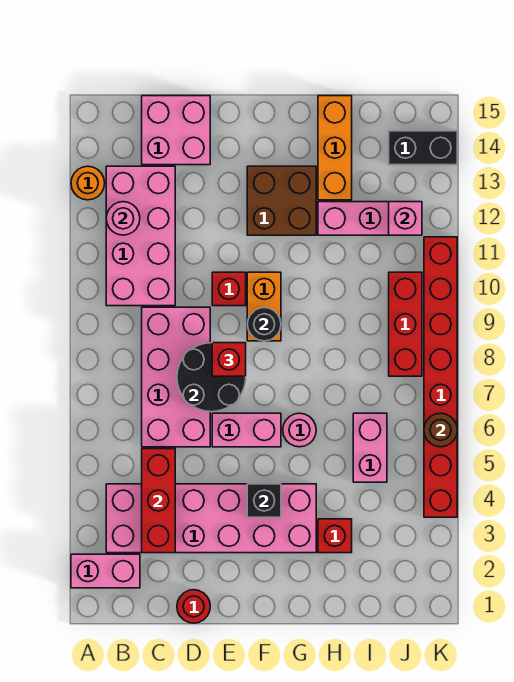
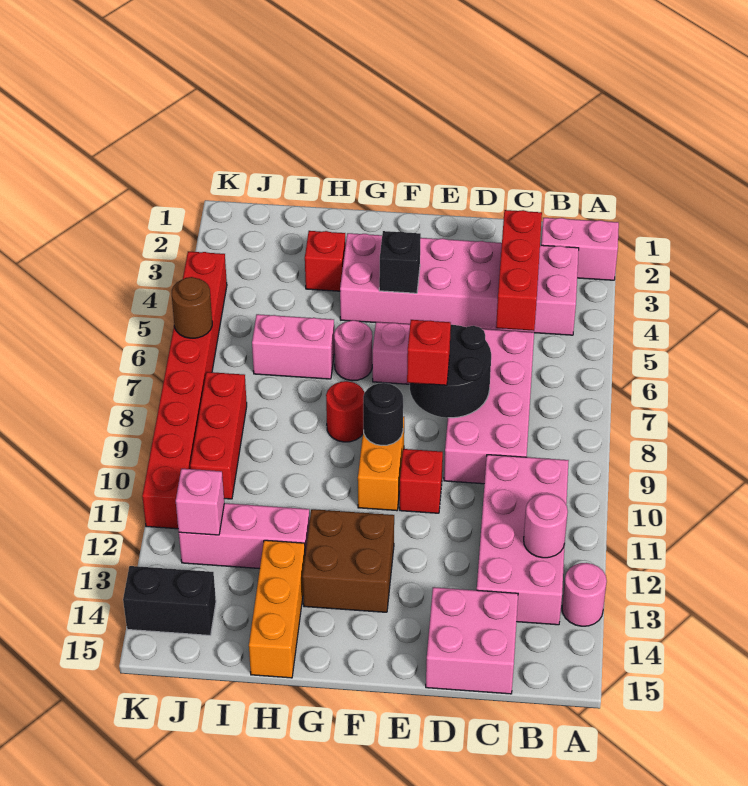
orange round brick A13 level 1 -> pink round brick A13 level 1
red round brick D1 level 1 -> red round brick G8 level 1
pink brick I5:I6 level 1 -> pink brick H6:I6 level 1

